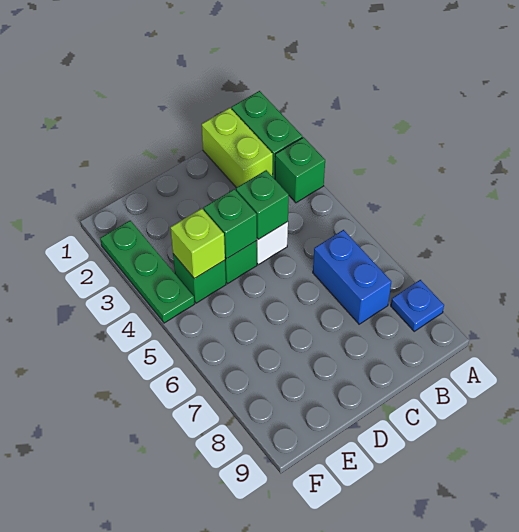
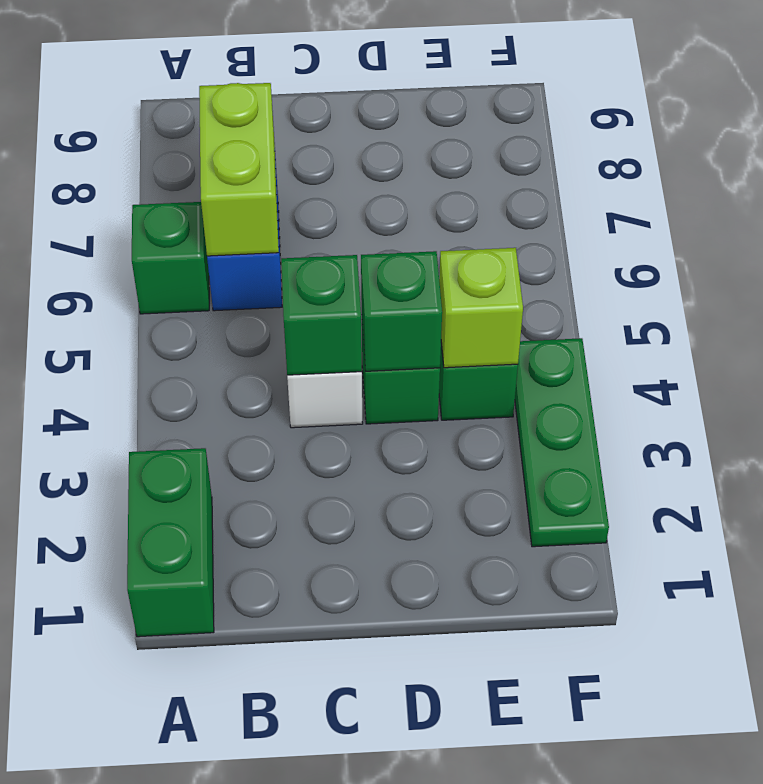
green brick A3 level 1 -> green brick A6 level 1
blue plate A8 level 1 -> none
lime brick B1:B2 level 1 -> lime brick B6:B7 level 2

